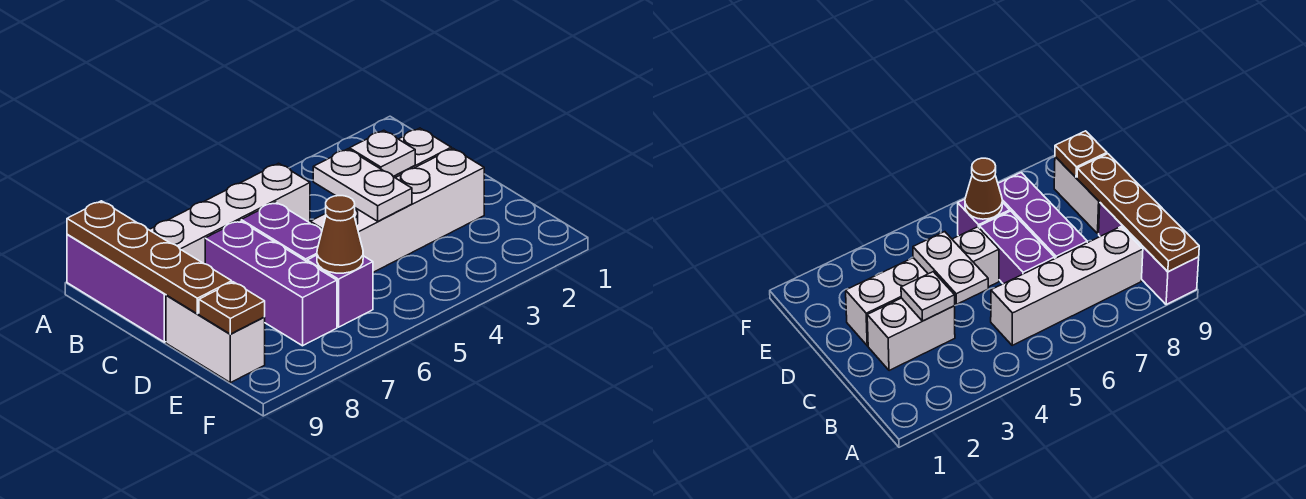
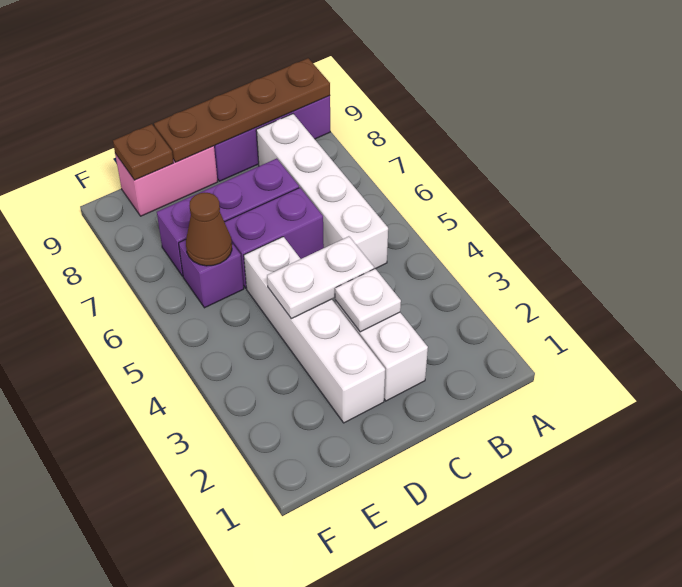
white brick D9:E9 level 1 -> pink brick D9:E9 level 1

